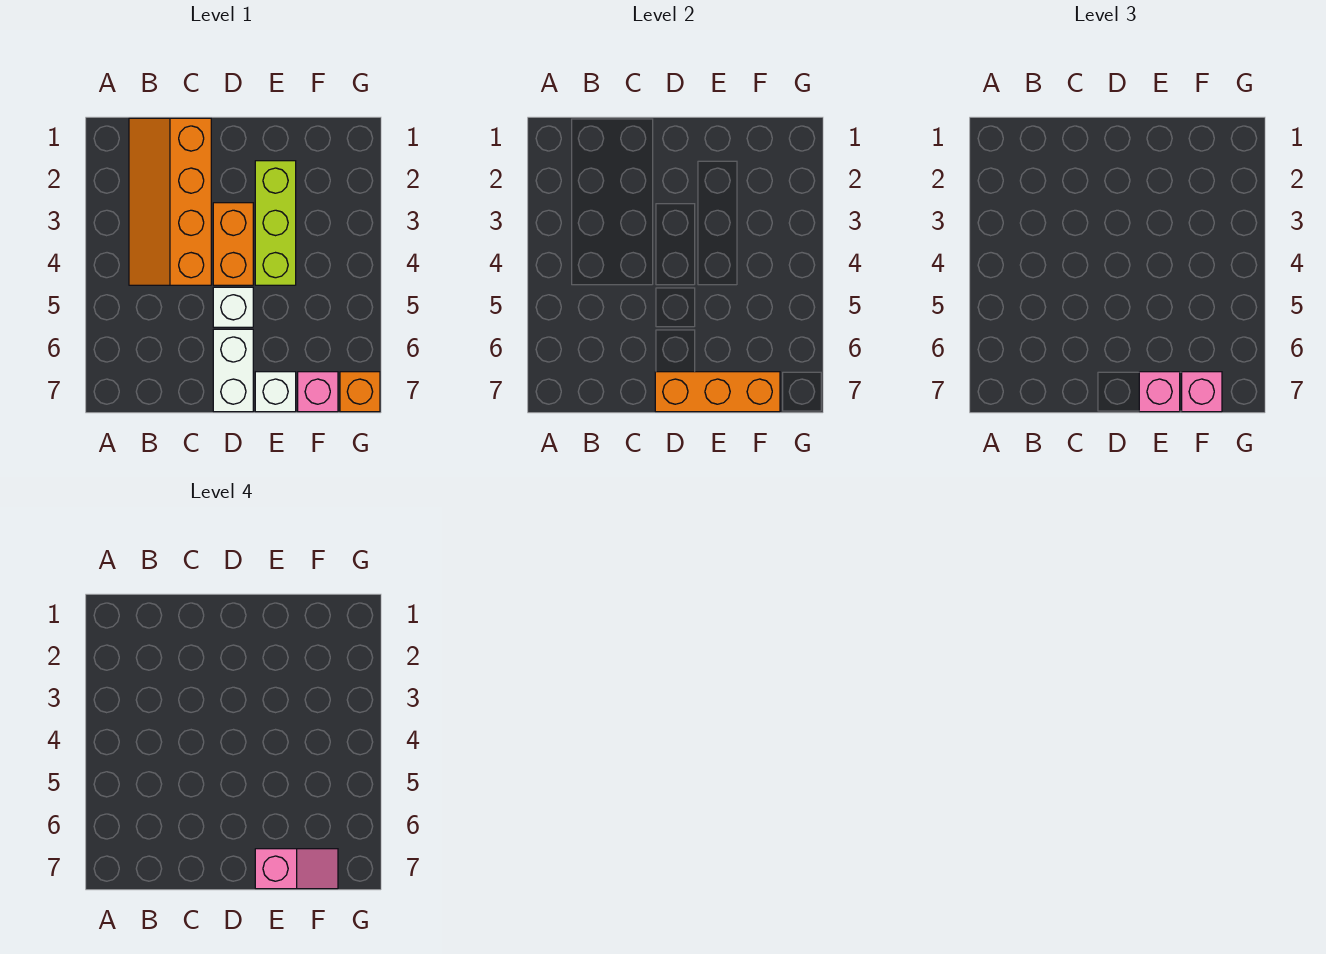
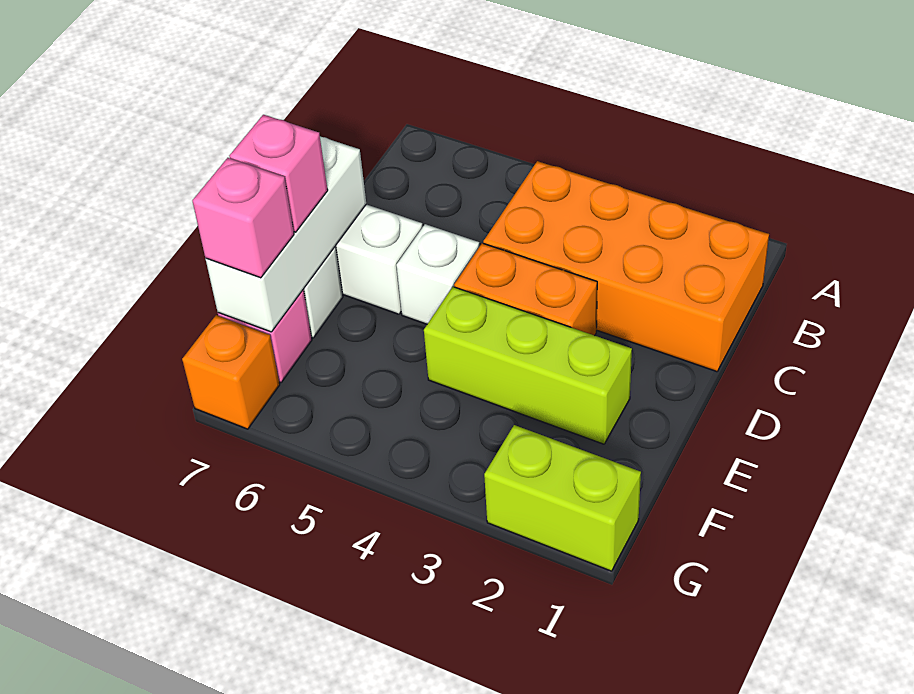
orange slope B1:C4 level 1 top C -> orange brick B1:C4 level 1
orange brick D7:F7 level 2 -> white brick D7:F7 level 2
pink slope E7:F7 level 4 top E -> none
none -> lime brick G1:G2 level 1

